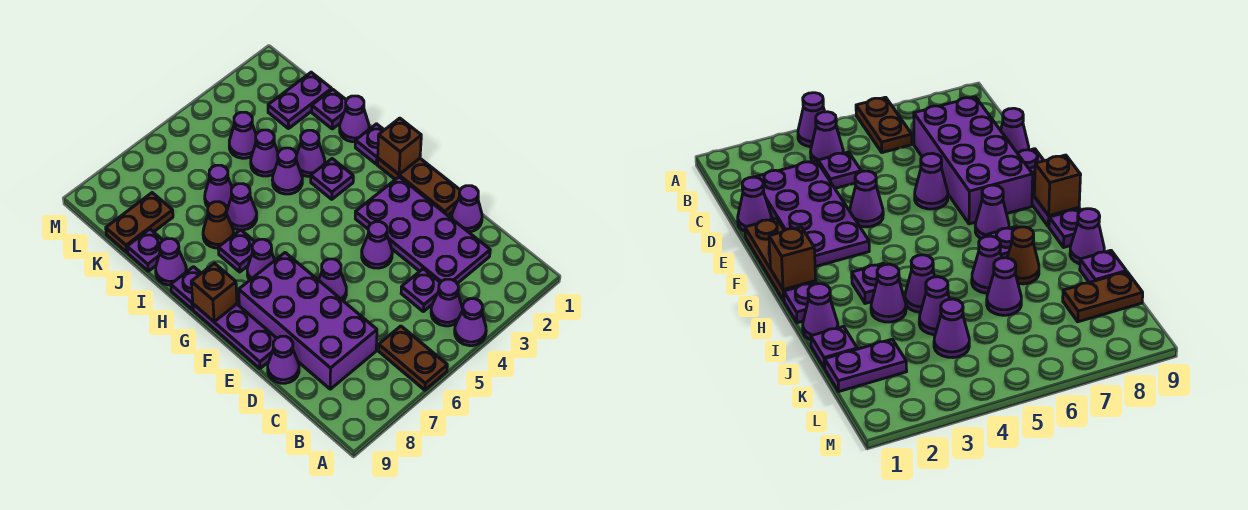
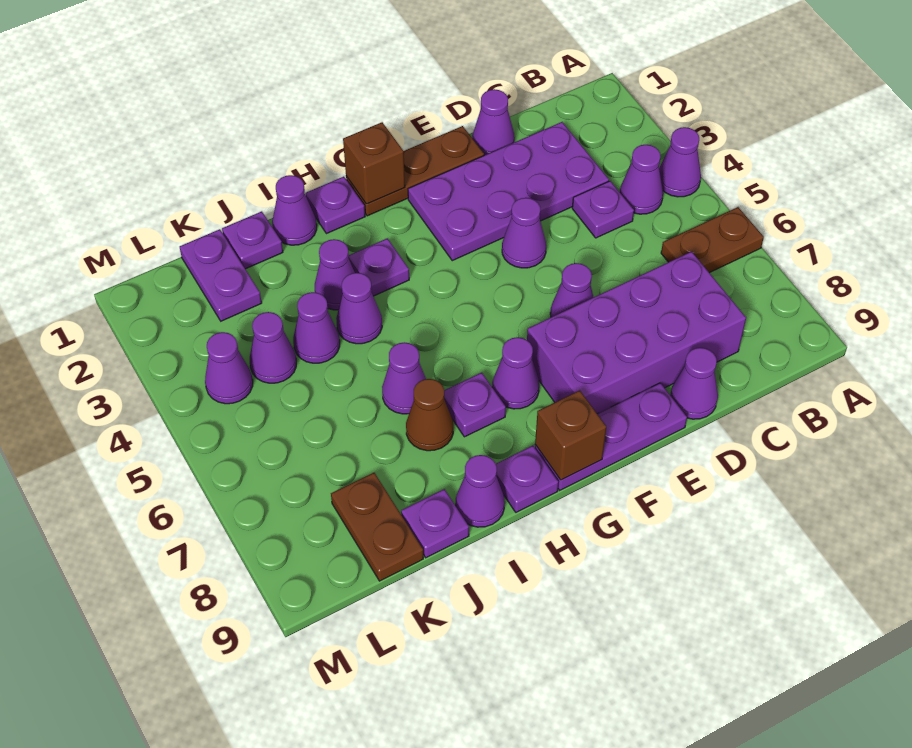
purple cone J6 level 1 -> purple cone L4 level 1

